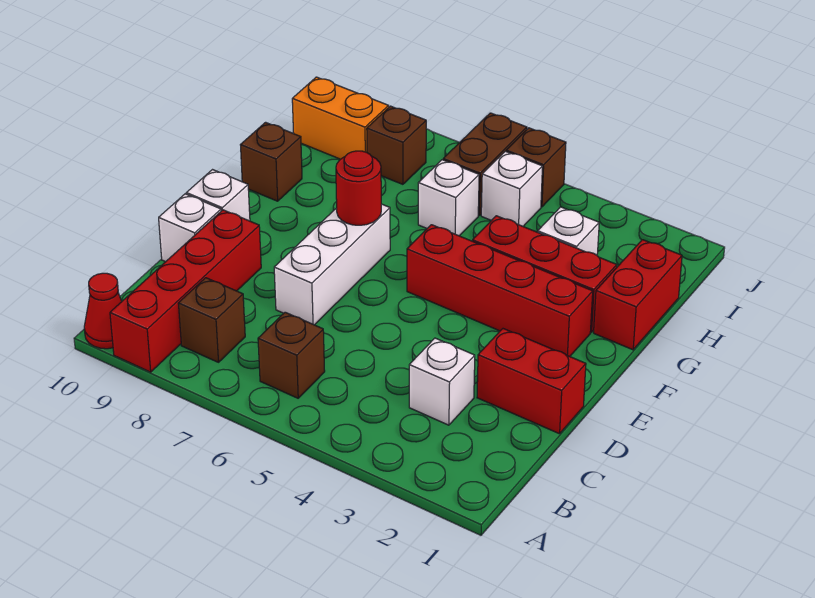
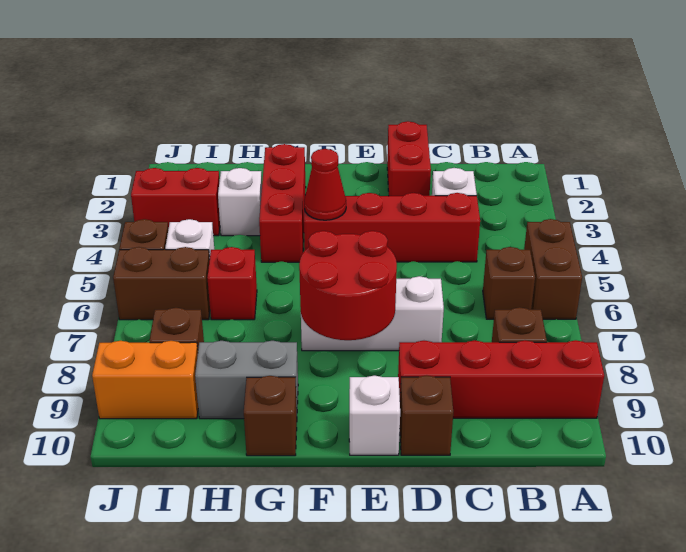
none -> brown brick A5:A6 level 1
red cone A10 level 1 -> red cone F4 level 2
white brick D10 level 1 -> brown brick D10 level 1
red brick F2:F5 level 1 -> red brick C4:F4 level 1
red round brick F7 level 2 -> red round brick E7:F8 level 2
red brick G1:H1 level 1 -> red brick I3:J3 level 1
none -> grey brick G9:H9 level 1
white brick H6 level 1 -> red brick H6 level 1
orange brick I9:I10 level 1 -> orange brick I9:J9 level 1

